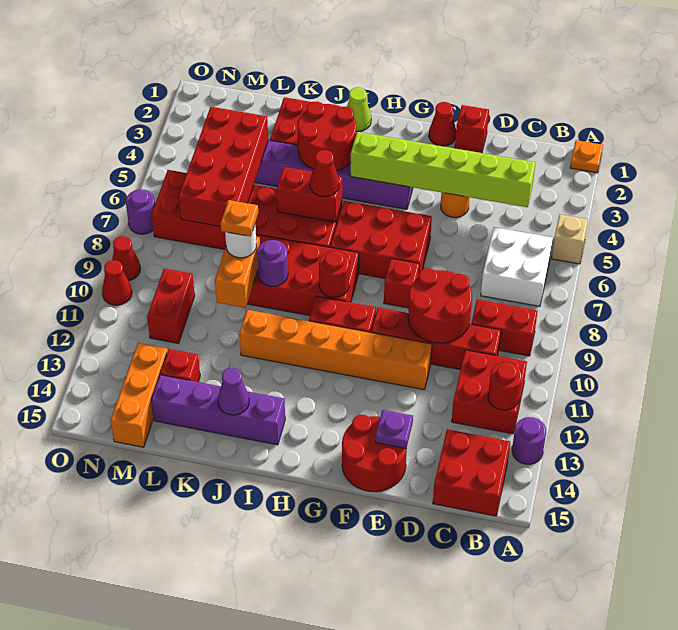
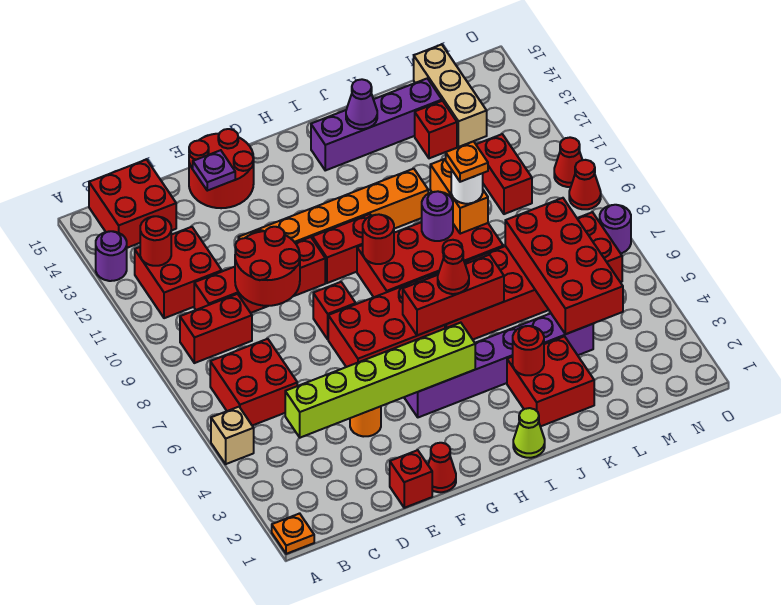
white brick B6:C7 level 1 -> red brick B6:C7 level 1
red round brick I3:J4 level 2 -> red round brick J3 level 2
red brick I6:J6 level 2 -> red brick H6:J6 level 2
orange brick M13:M15 level 1 -> tan brick M13:M15 level 1

